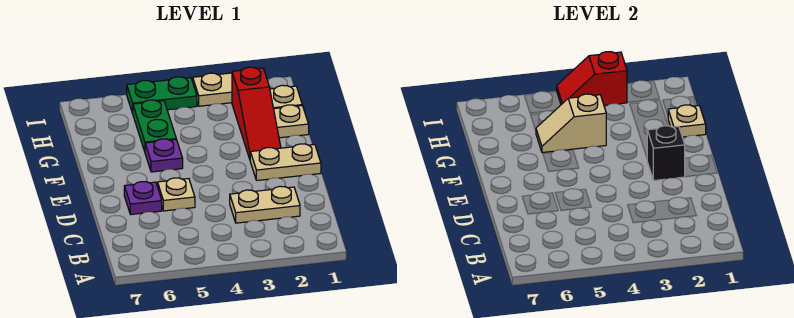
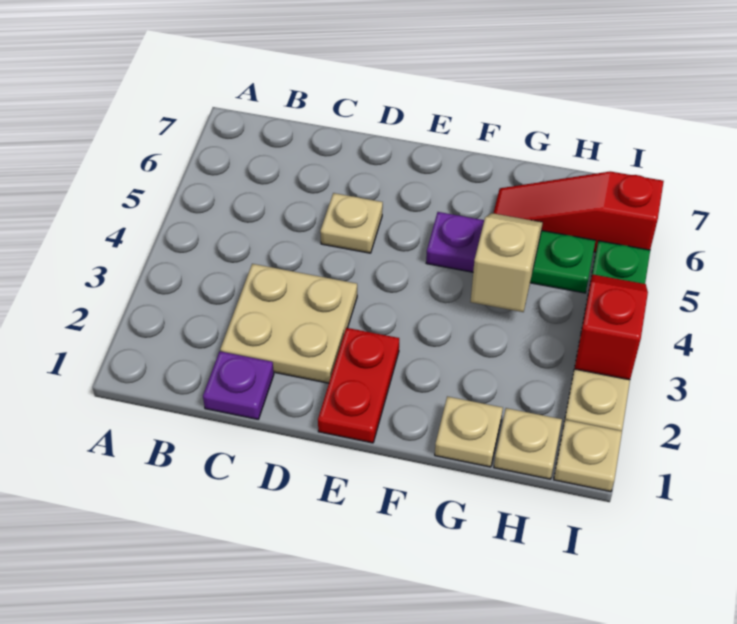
tan plate C2:C3 level 1 -> tan plate C2:D3 level 1
purple plate D6 level 1 -> purple plate C1 level 1
tan plate E1:E2 level 1 -> red plate E1:E2 level 1
black brick E2 level 2 -> none
red slope F2:H2 level 1 top H -> red slope G6:I6 level 1 top I
tan plate G1 level 2 -> tan plate I1 level 1

